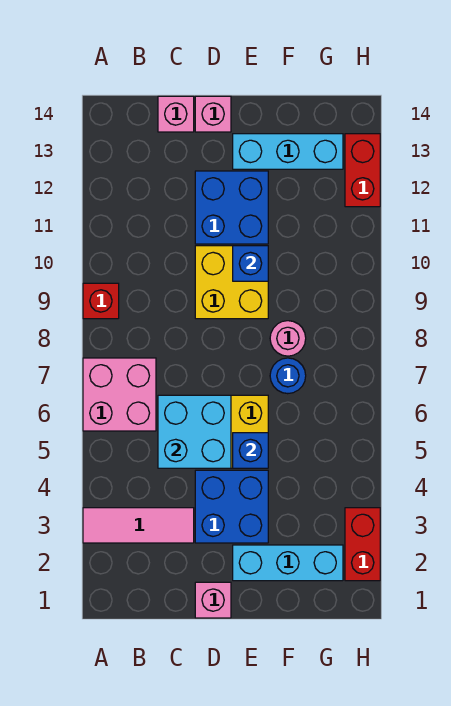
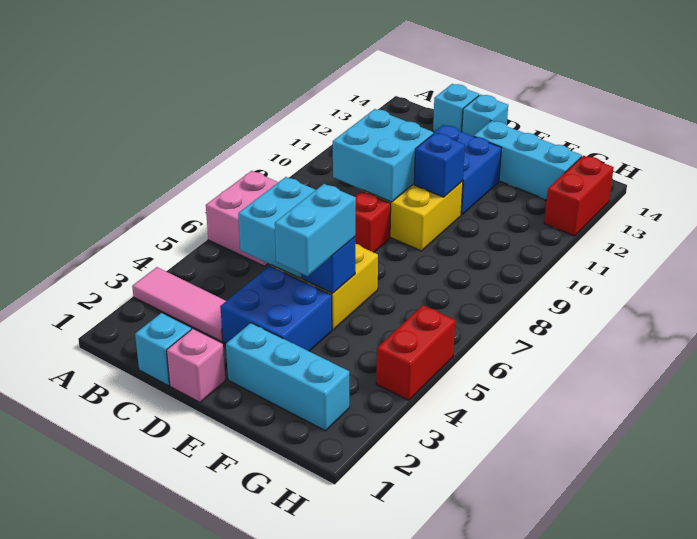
red brick A9 level 1 -> red brick D8 level 1
none -> cyan brick C1 level 1
none -> cyan brick C9:D10 level 2
pink brick C14 level 1 -> cyan brick C14 level 1
pink brick D14 level 1 -> cyan brick D14 level 1
none -> cyan brick E4:E5 level 3
blue round brick F7 level 1 -> none
pink round brick F8 level 1 -> none
red brick H2:H3 level 1 -> red brick H4:H5 level 1

